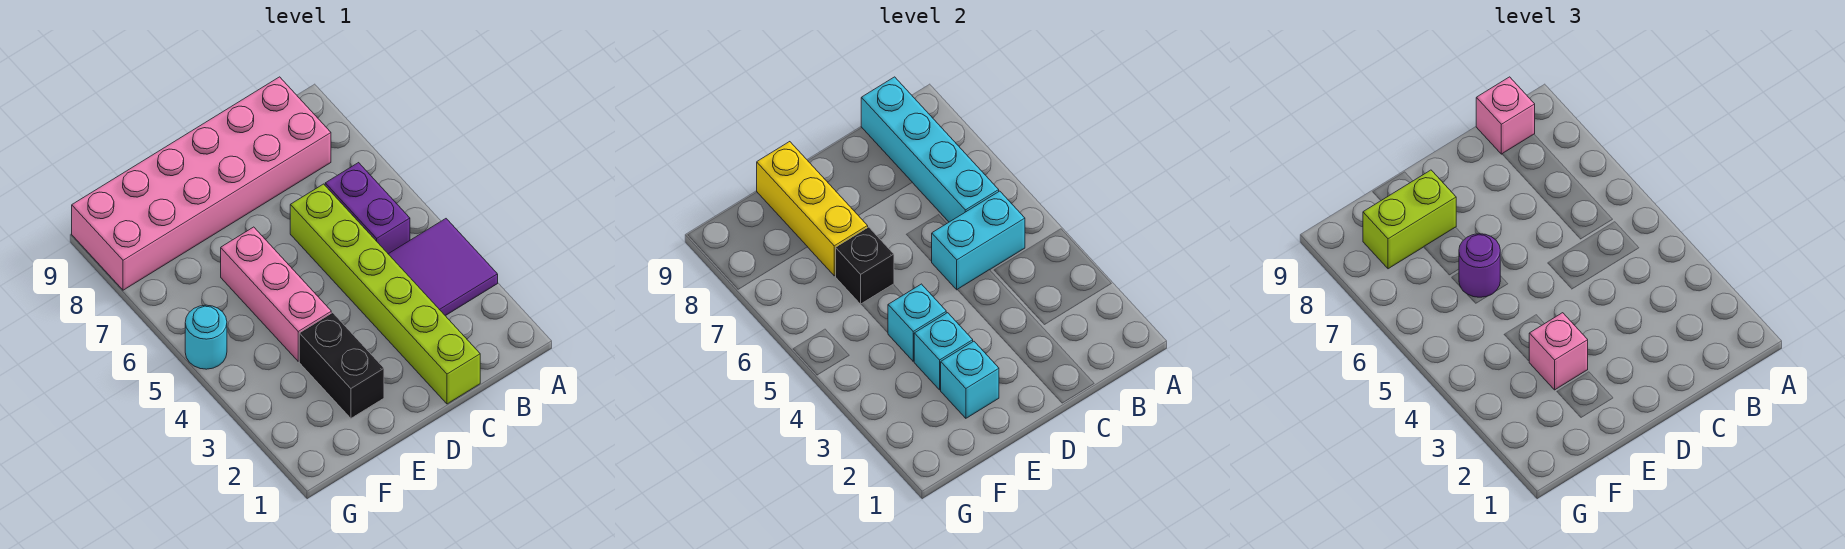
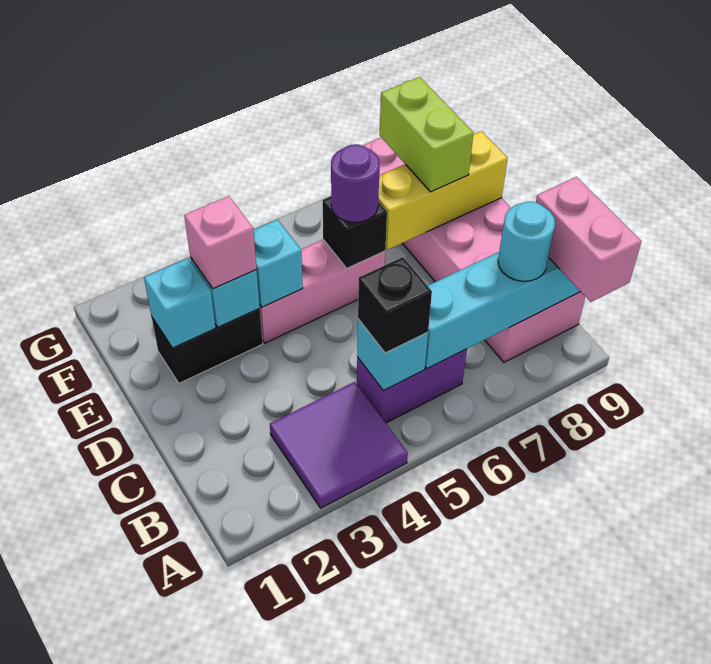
cyan brick B5:C5 level 2 -> cyan brick B5 level 2
none -> black brick B5 level 3
pink brick B9 level 3 -> pink brick A9:B9 level 3
lime brick C1:C6 level 1 -> none
cyan round brick G5 level 1 -> cyan round brick B8 level 3

